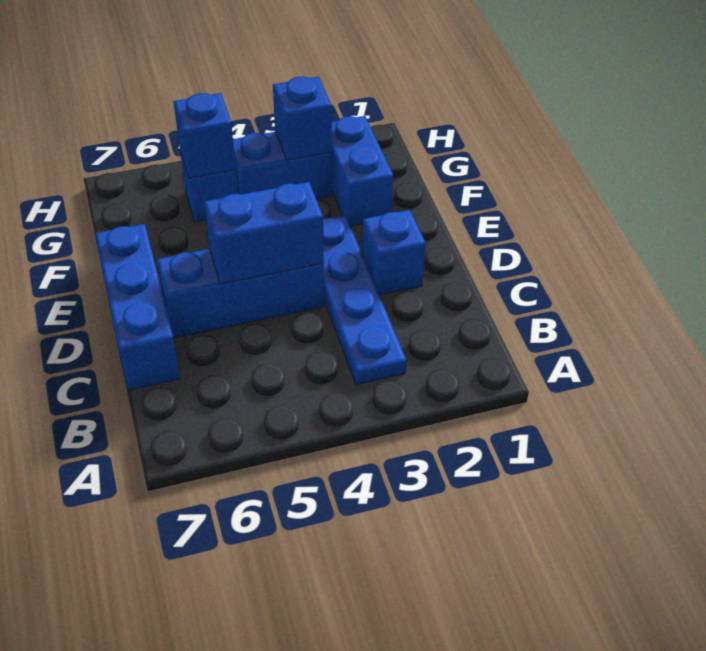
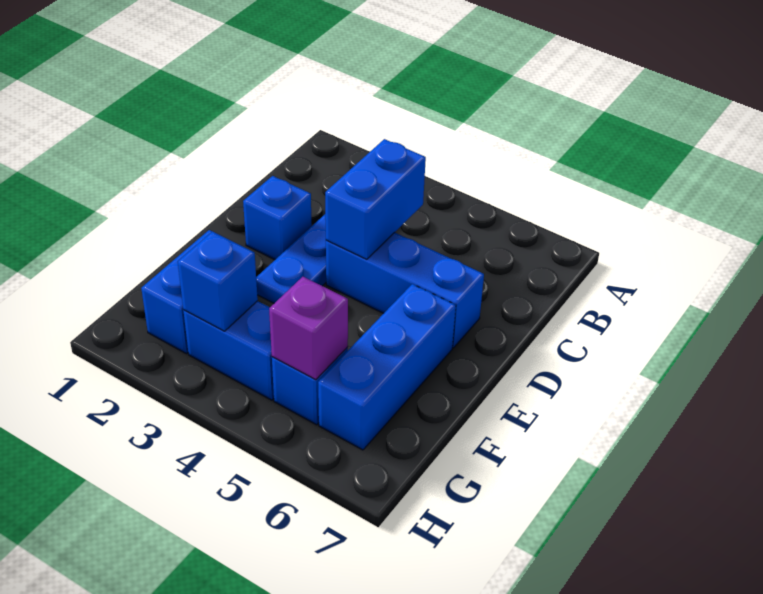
blue brick C7:E7 level 1 -> blue brick E6:G6 level 1
blue brick D4:D5 level 2 -> blue brick C4:D4 level 2
blue brick G5 level 2 -> purple brick G5 level 2

